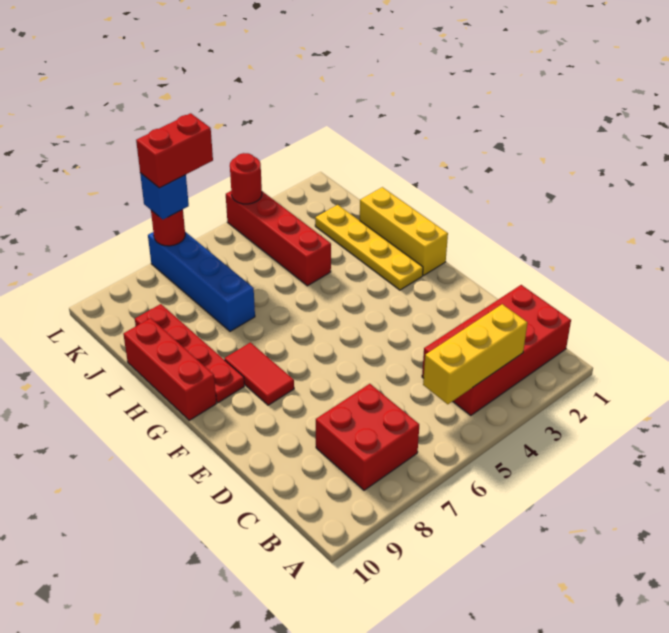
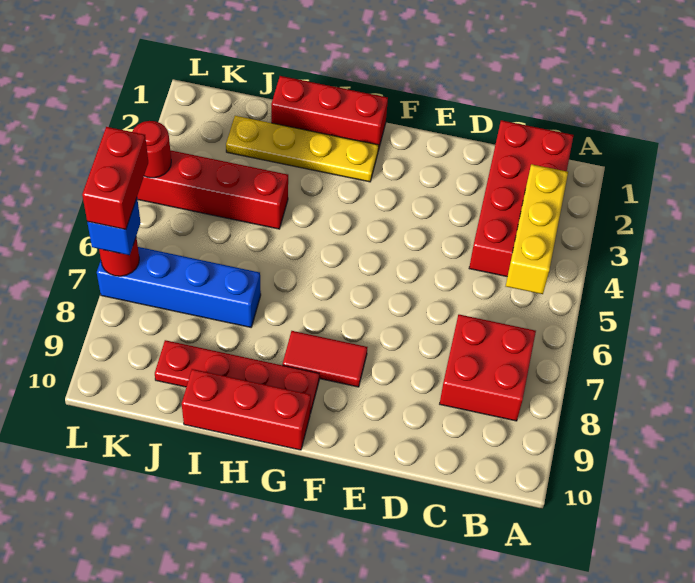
yellow brick G1:I1 level 1 -> red brick G1:I1 level 1

